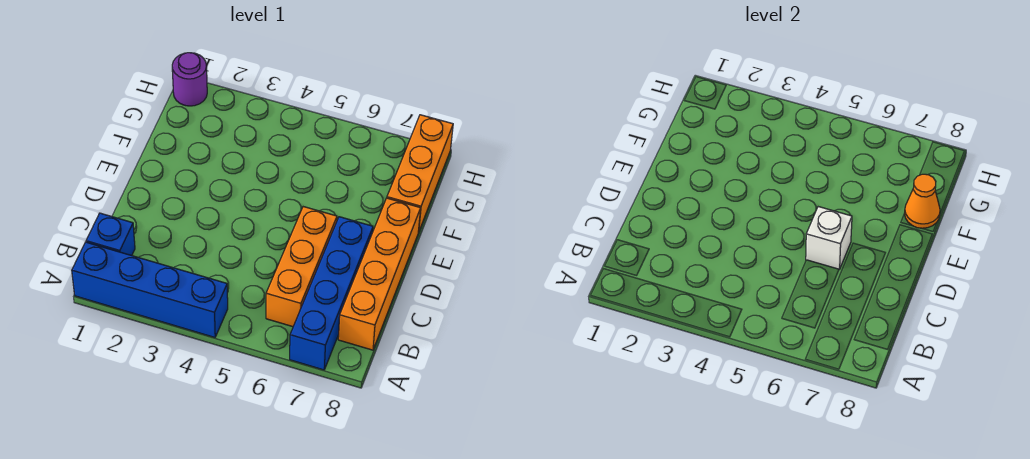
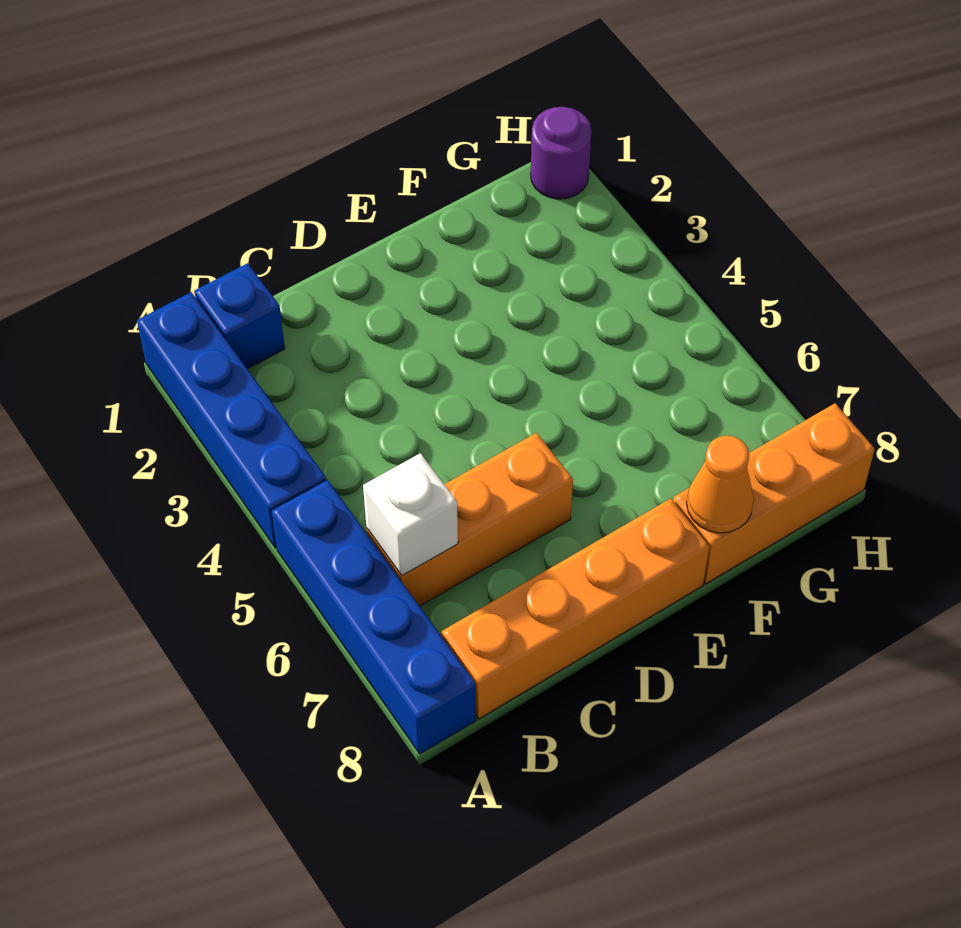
blue brick A7:D7 level 1 -> blue brick A5:A8 level 1
white brick D6 level 2 -> white brick B6 level 2

